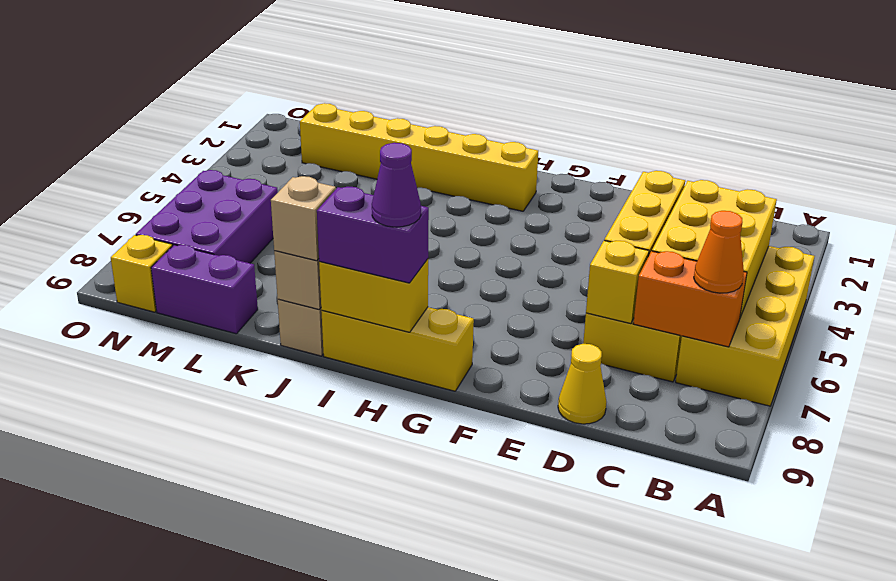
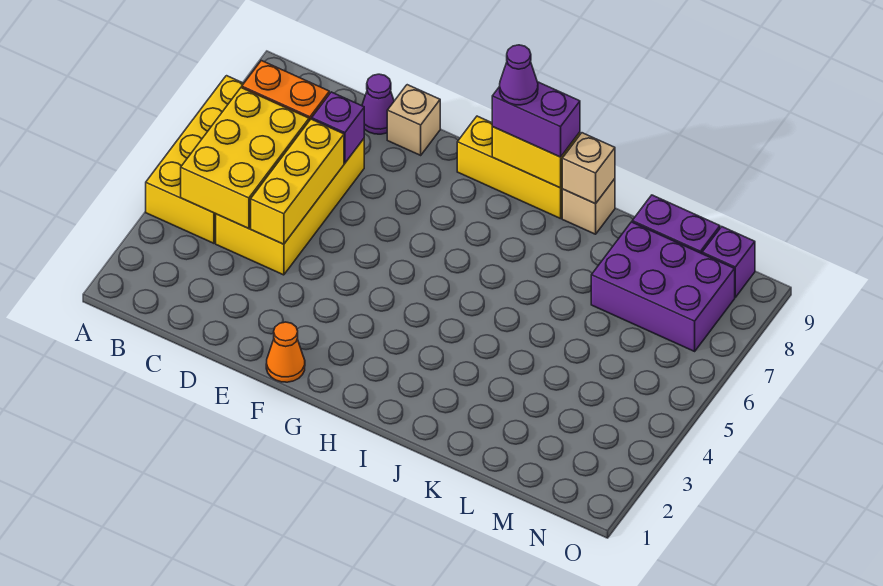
orange cone B7 level 3 -> orange cone F1 level 1
yellow brick D7 level 2 -> purple brick D7 level 2
yellow cone D9 level 1 -> purple cone D9 level 1
yellow brick H2:M2 level 1 -> none
tan brick J9 level 3 -> tan brick E9 level 1
purple brick M6:N8 level 1 -> purple brick L7:N8 level 1
yellow brick N9 level 1 -> purple brick N9 level 1

